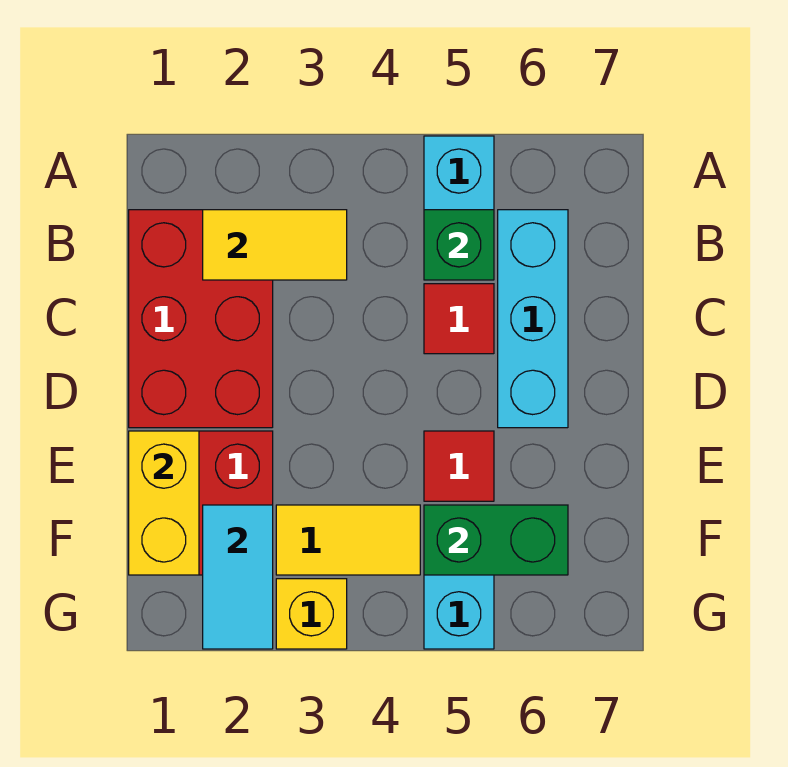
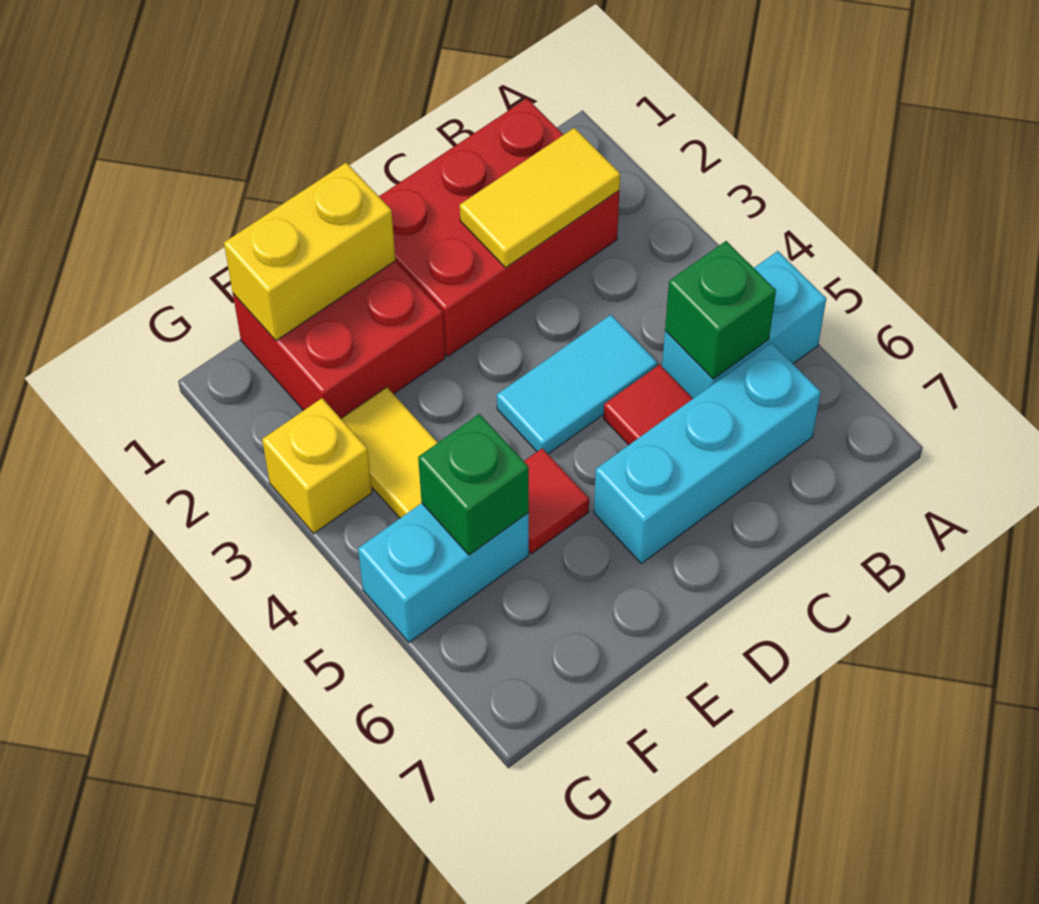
yellow tile B2:B3 level 2 -> yellow tile B2:C2 level 2
cyan tile F2:G2 level 2 -> cyan tile C4:D4 level 1
green brick F5:F6 level 2 -> green brick F5 level 2

